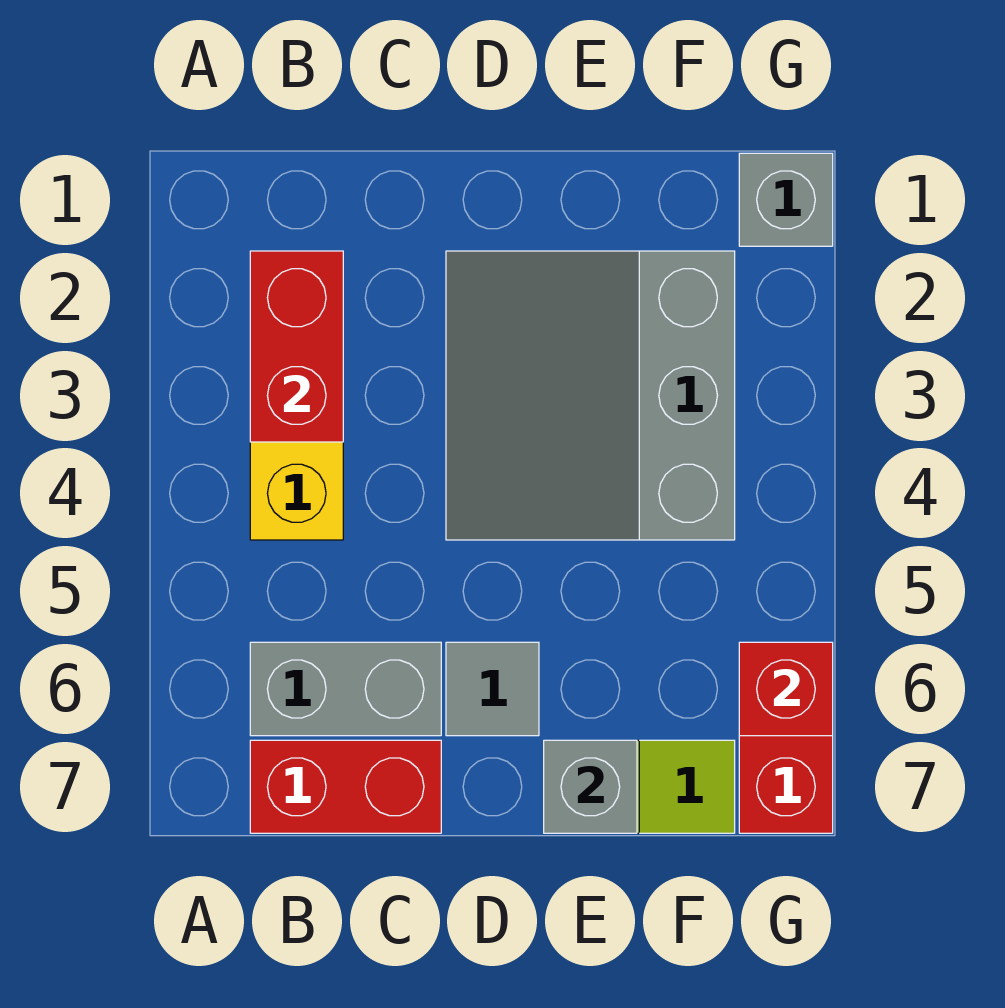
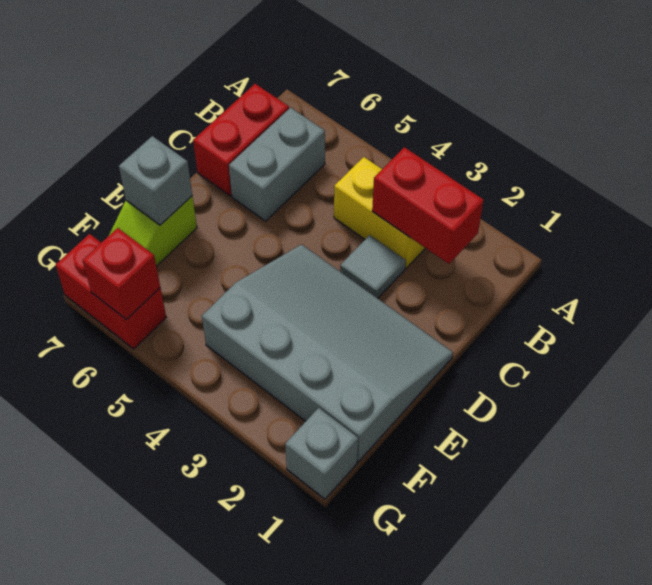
grey slope D2:F4 level 1 top F -> grey slope D1:F4 level 1 top F
grey tile D6 level 1 -> grey tile C3 level 1

